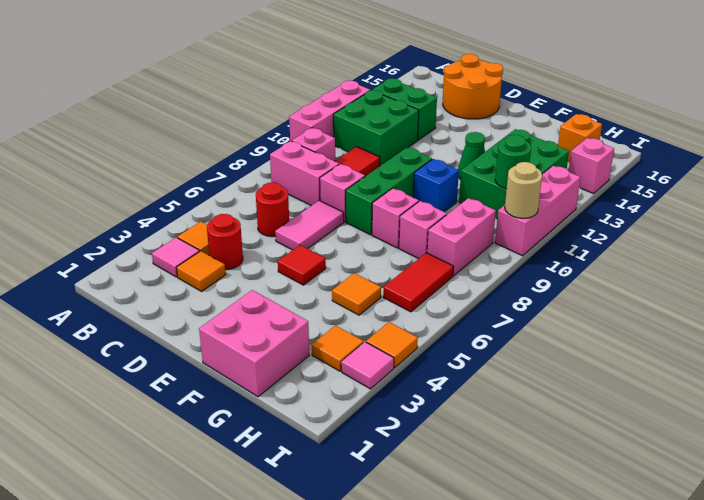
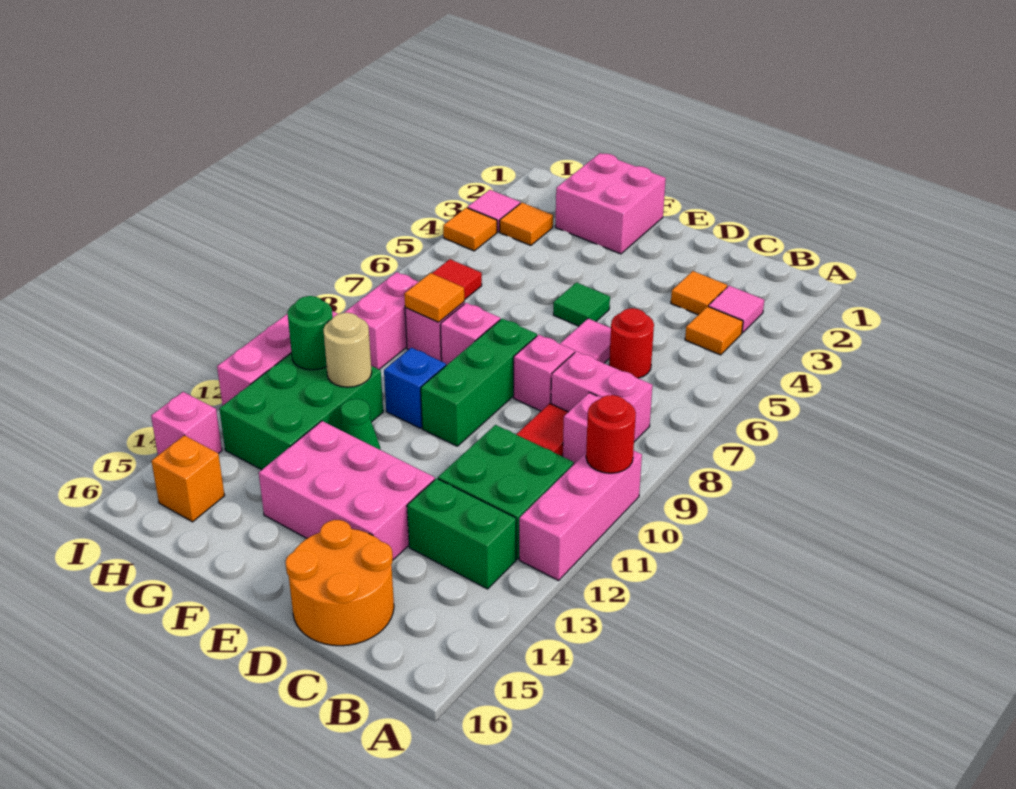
red round brick C4 level 1 -> red round brick A10 level 2
none -> pink brick D13:F14 level 1
red tile E5 level 1 -> green tile E5 level 1
orange tile G5 level 1 -> orange tile G8 level 2
tan round brick I10 level 2 -> tan round brick G11 level 2

